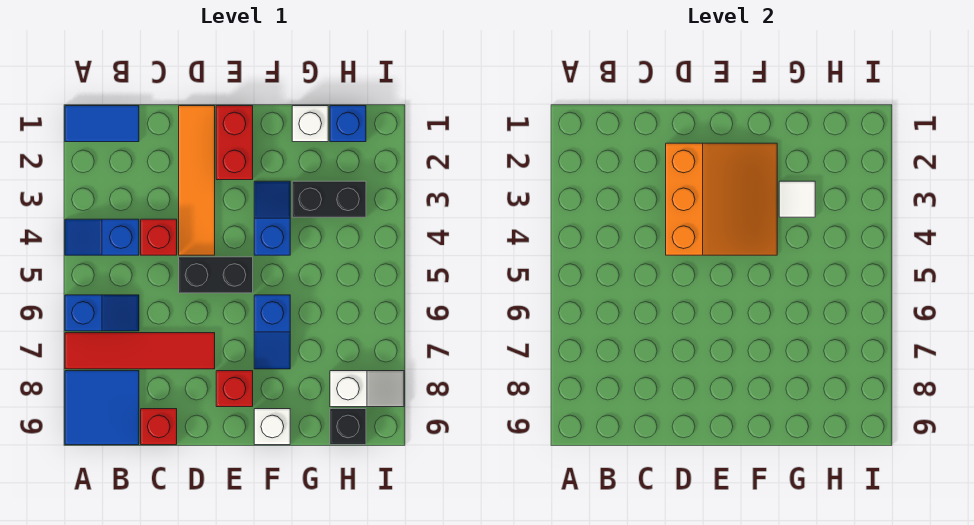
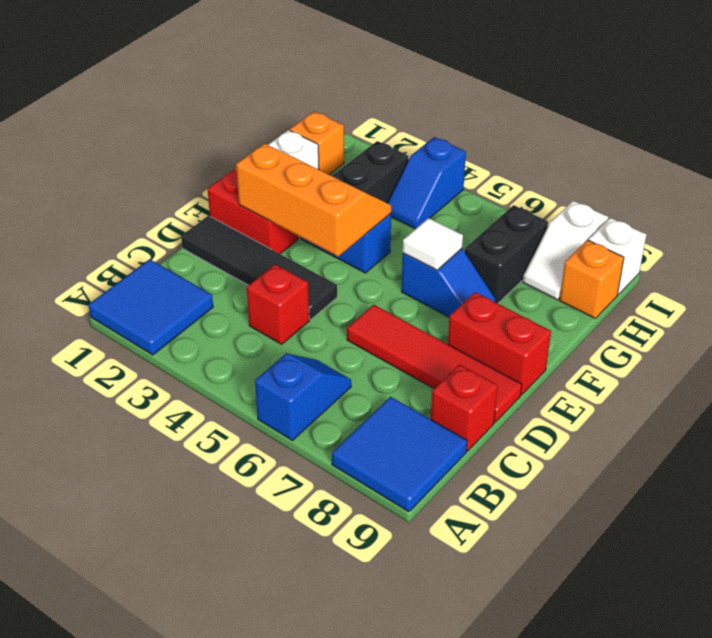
blue tile A1:B1 level 1 -> blue tile A1:B2 level 1
blue slope A4:B4 level 1 top B -> blue slope H4:I4 level 1 top I
red tile A7:D7 level 1 -> red tile D6:D9 level 1
orange tile D1:D4 level 1 -> black tile D1:D4 level 1
orange slope D2:F4 level 2 top D -> orange slope E2:F4 level 2 top E
black brick D5:E5 level 1 -> black brick G7:H7 level 1
red brick E8 level 1 -> red brick E8:E9 level 1
white brick F9 level 1 -> white brick I9 level 1
white tile G3 level 2 -> white tile F6 level 2
blue brick H1 level 1 -> orange brick H1 level 1
white slope H8:I8 level 1 top H -> white slope H8:I8 level 1 top I
black brick H9 level 1 -> orange brick H9 level 1

